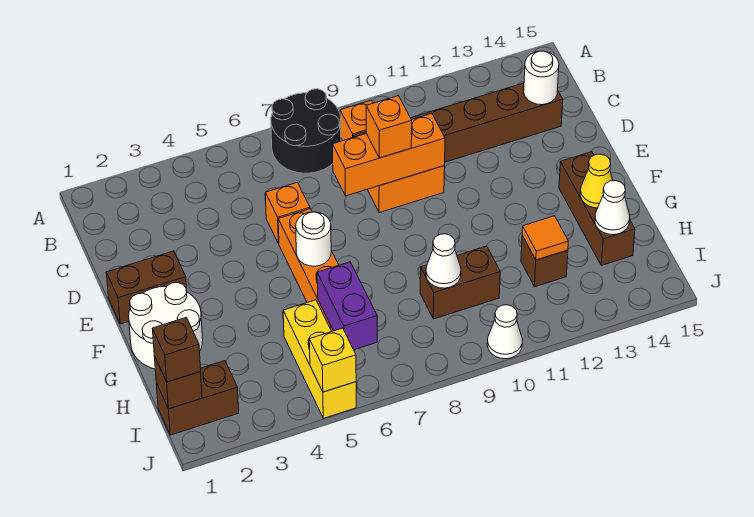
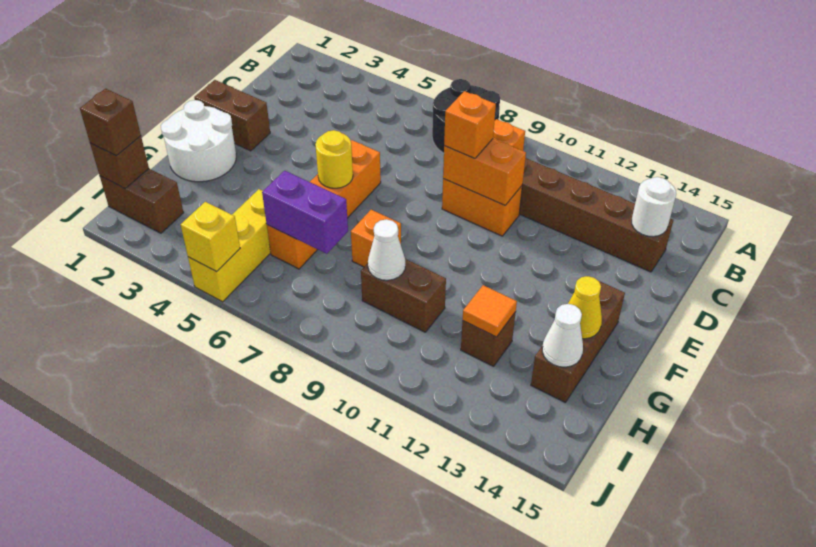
orange brick D6 level 1 -> orange brick G8 level 1
orange brick D8:D10 level 2 -> orange brick D9:D10 level 2
white round brick F6 level 2 -> yellow round brick F6 level 2
purple brick H6:I6 level 2 -> purple brick H6:H7 level 2
white cone J10 level 1 -> none

